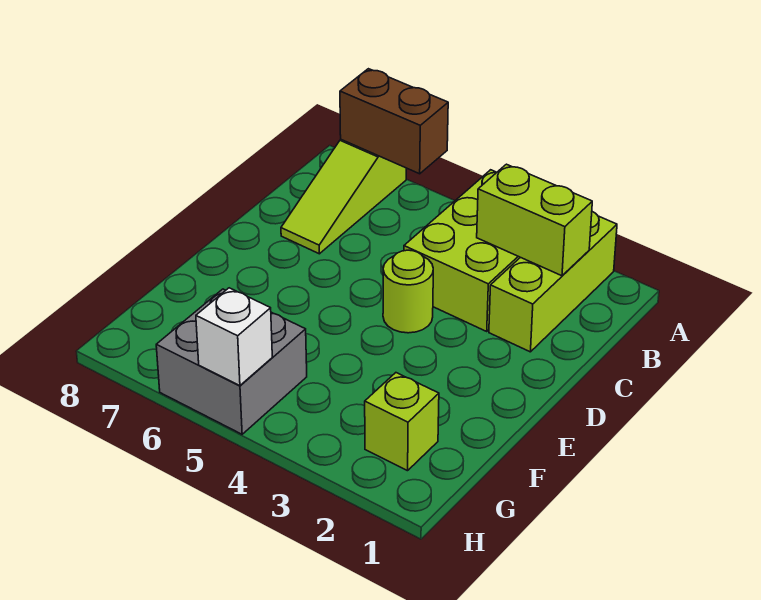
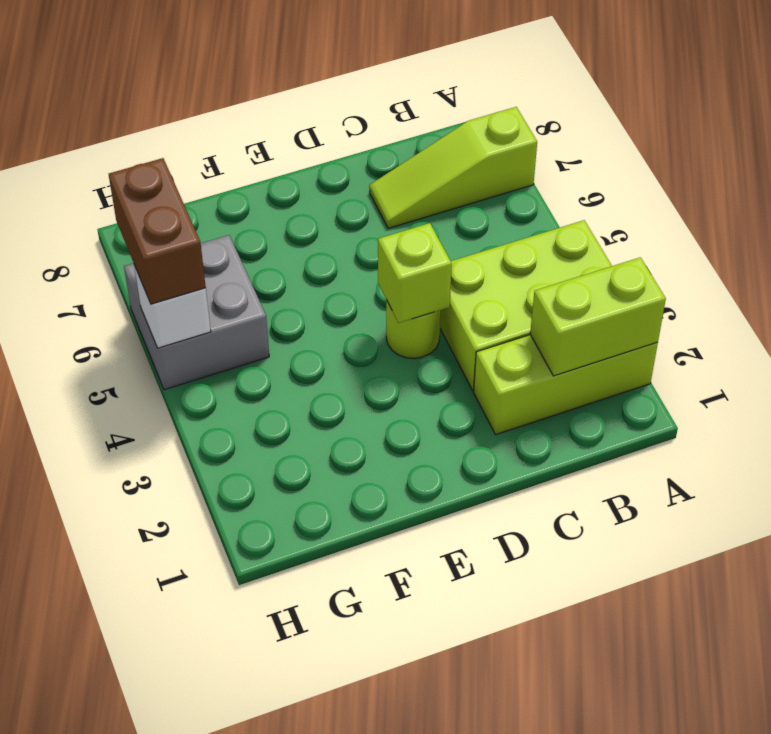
brown brick A6:A7 level 2 -> brown brick H5:H6 level 3
lime brick B2:B3 level 2 -> lime brick A2:B2 level 2
lime brick G2 level 1 -> lime brick D4 level 2

